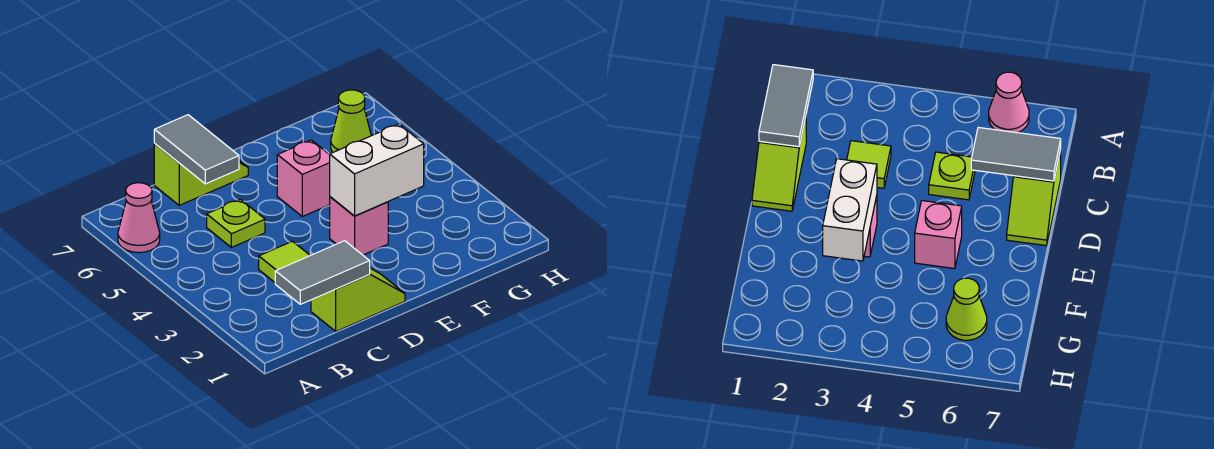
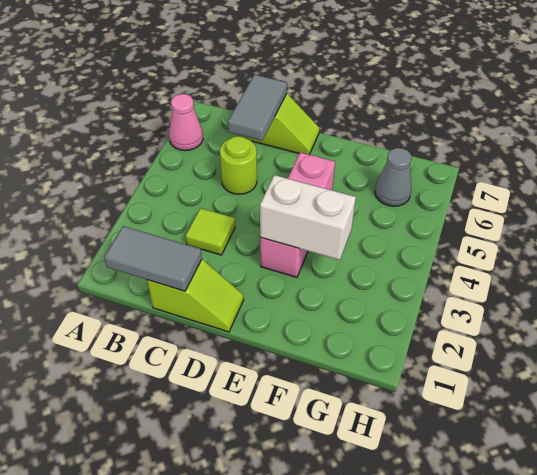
lime plate C5 level 1 -> lime round brick C5 level 1
lime cone G6 level 1 -> grey cone G6 level 1

